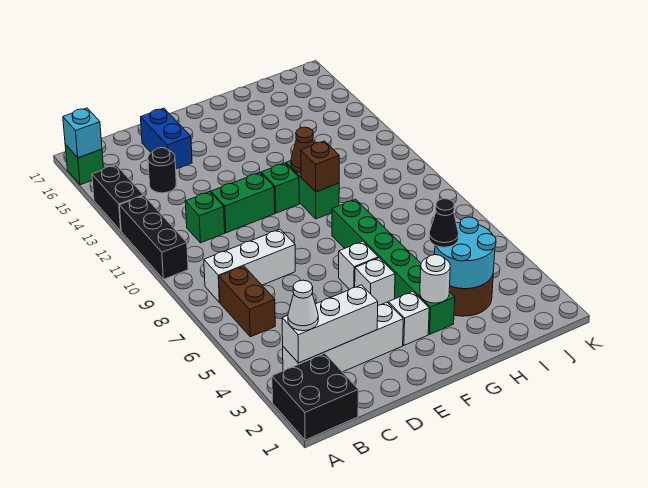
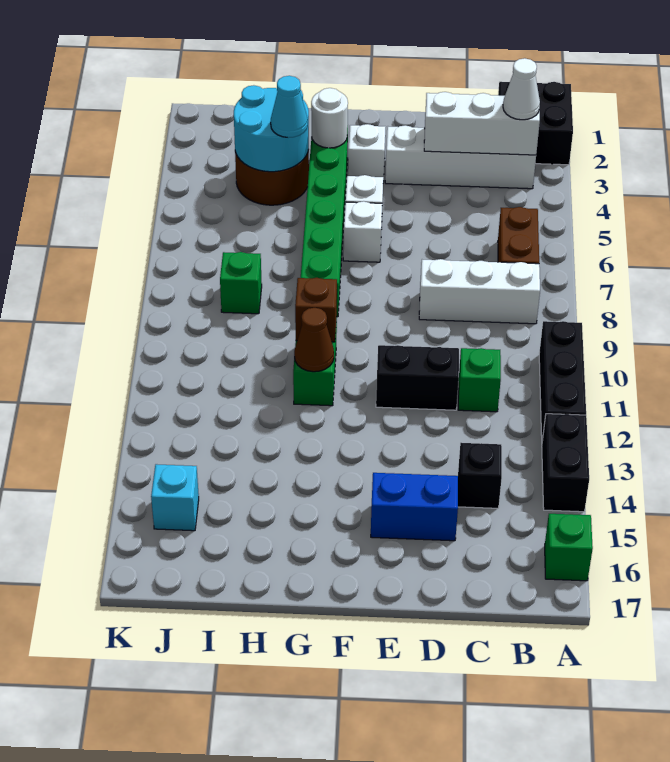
cyan brick A16 level 2 -> cyan brick J15 level 1
black round brick C14 level 1 -> black brick C14 level 1
green brick D11:E11 level 1 -> black brick D11:E11 level 1
blue brick D15:D16 level 1 -> blue brick D15:E15 level 1
green brick F11 level 1 -> green brick I8 level 1
black cone H4 level 3 -> cyan cone H4 level 3

